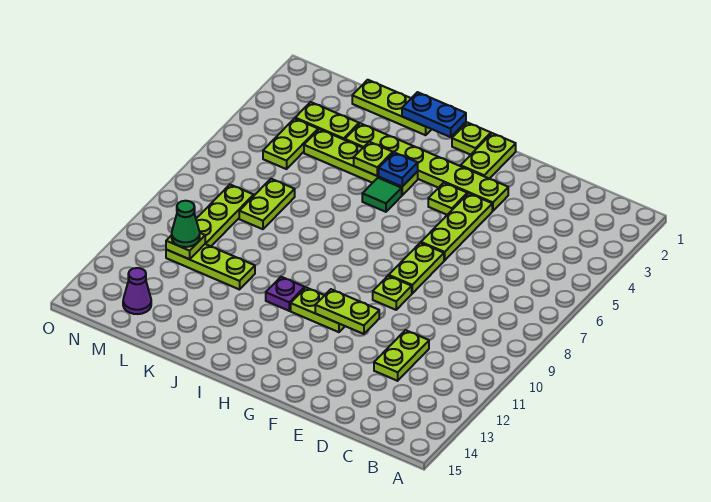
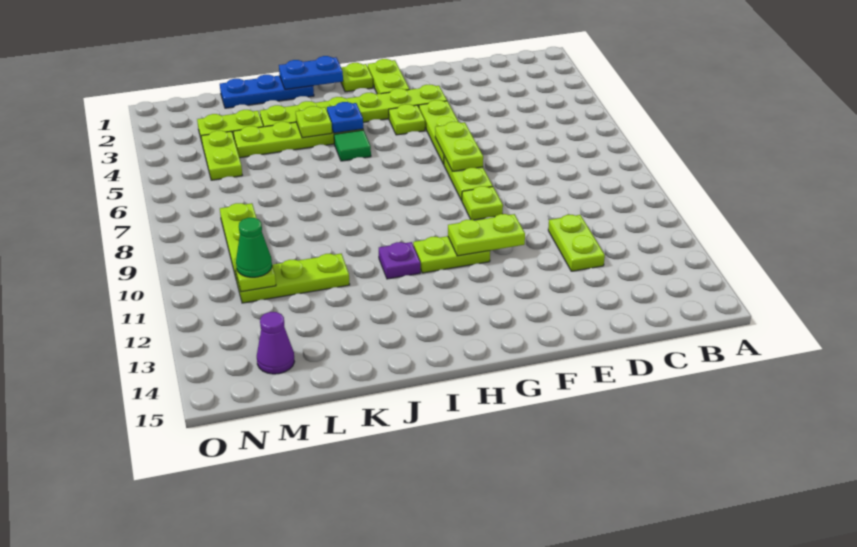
lime plate J1:L1 level 1 -> blue plate J1:L1 level 1
lime plate L7:L8 level 1 -> lime plate F6:F7 level 2

